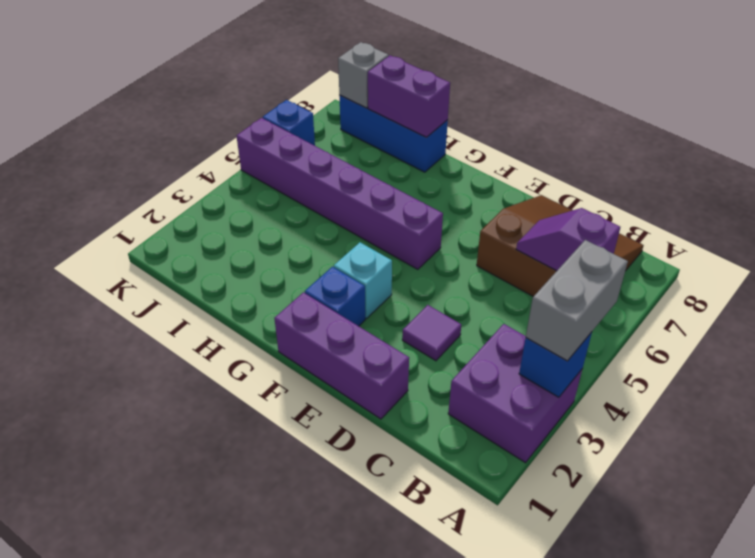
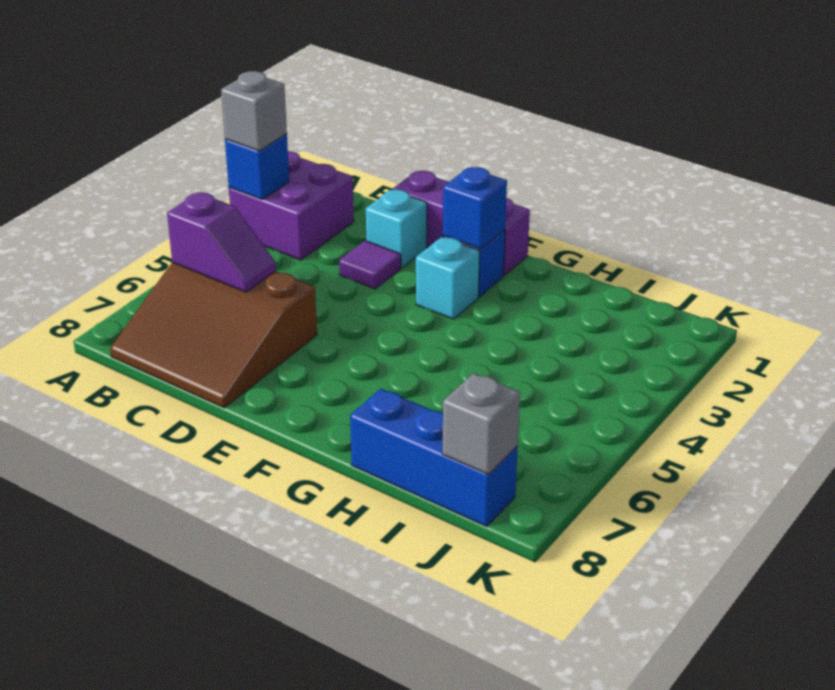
grey brick A3:A4 level 3 -> grey brick A3 level 3
none -> cyan brick D2 level 1
purple brick F5:K5 level 1 -> none
purple brick H8:I8 level 2 -> none
blue brick K6 level 1 -> blue brick F2 level 2

